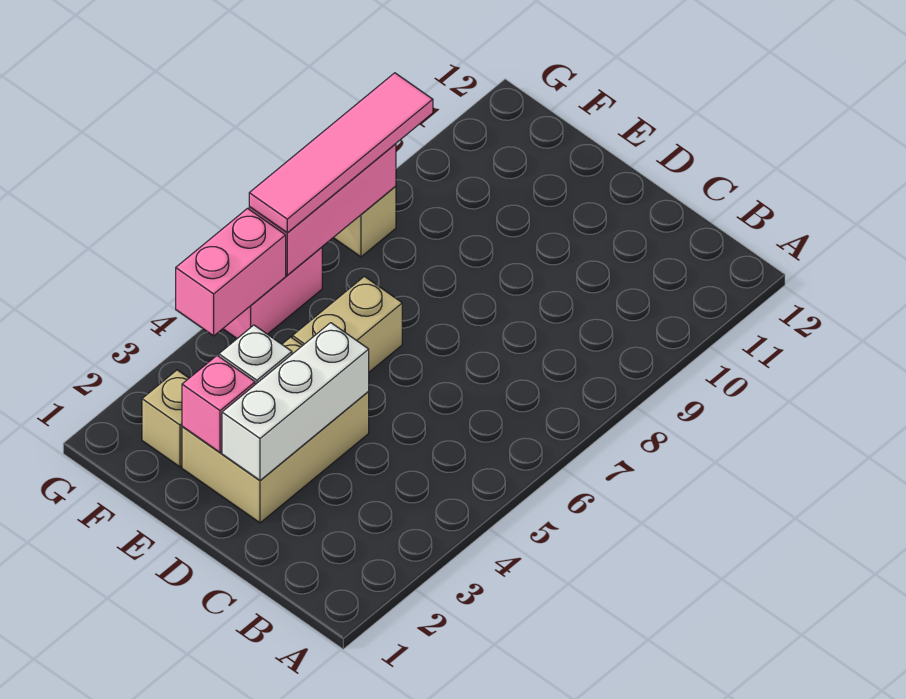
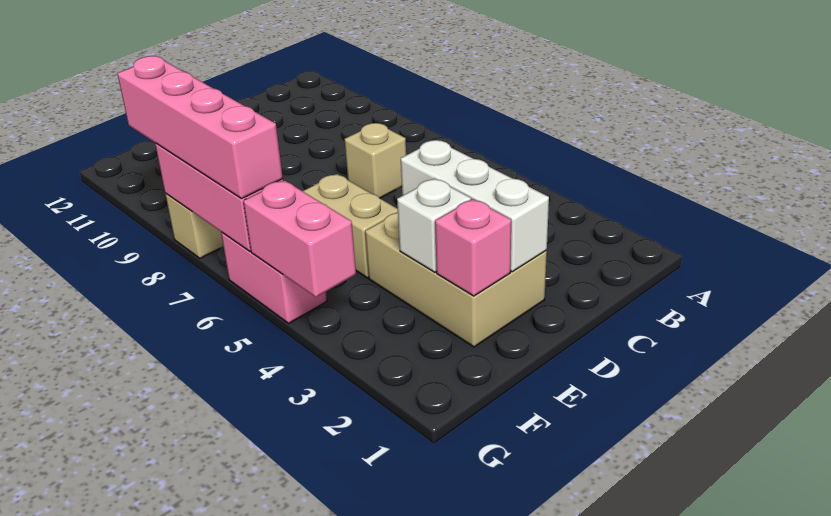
tan brick F2 level 1 -> tan brick C7 level 1
pink tile G6:G9 level 3 -> pink brick G6:G9 level 3

